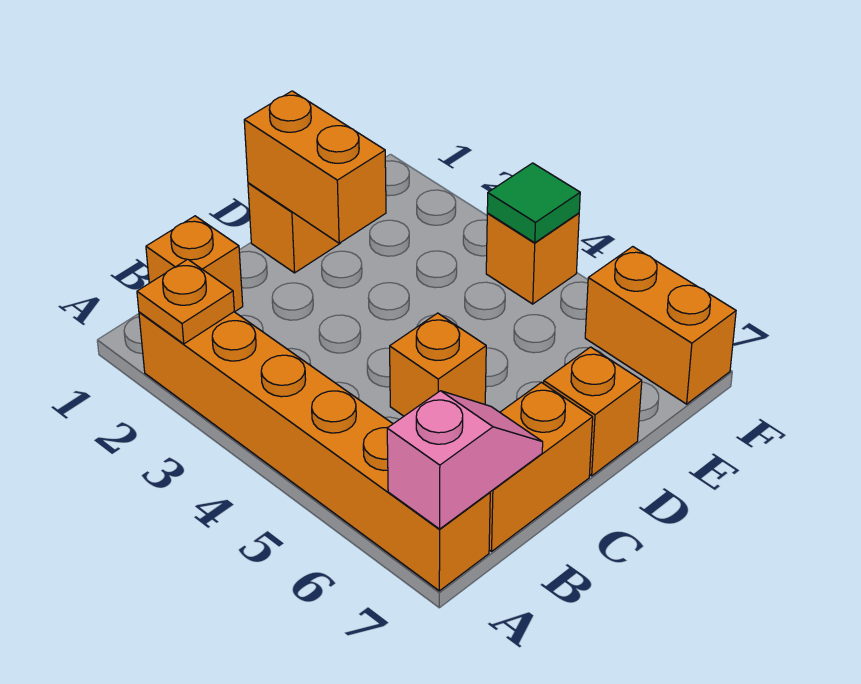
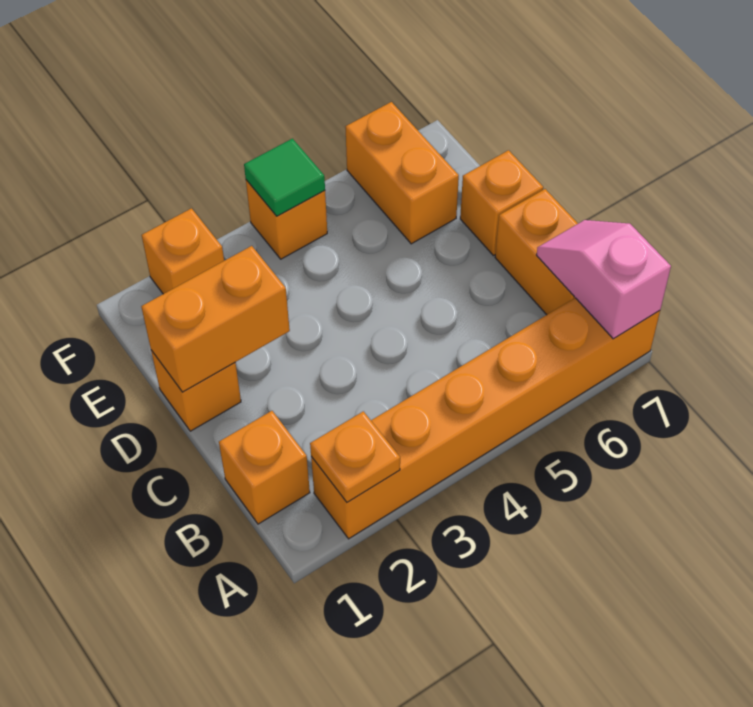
orange brick C5 level 1 -> orange brick F2 level 1
orange brick F6:F7 level 1 -> orange brick E6:F6 level 1

